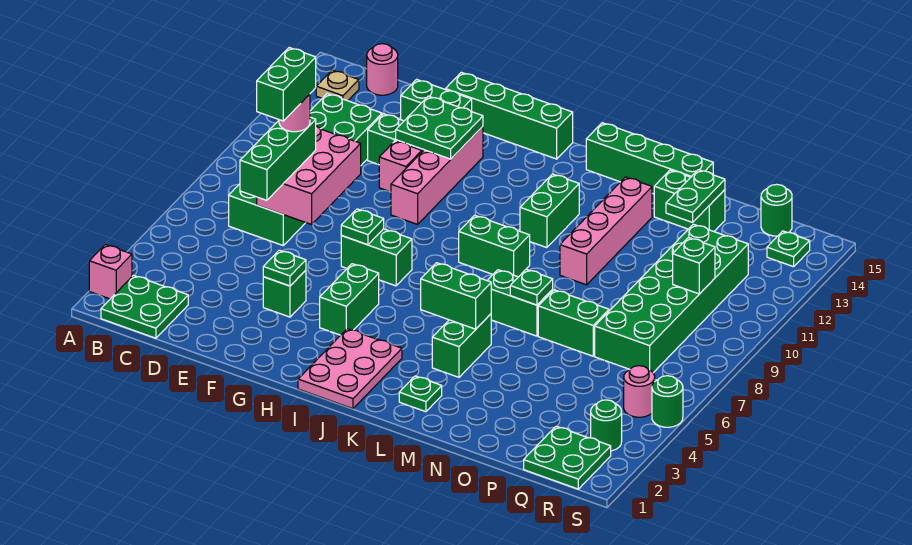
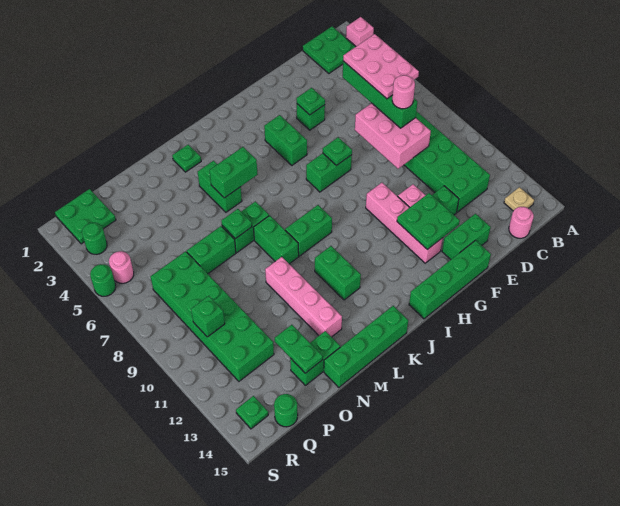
green brick D6:D8 level 3 -> green brick D5:D8 level 3
green brick D7:D8 level 5 -> green brick L8:L9 level 1
pink plate I1:J3 level 1 -> pink plate C5:D7 level 4

